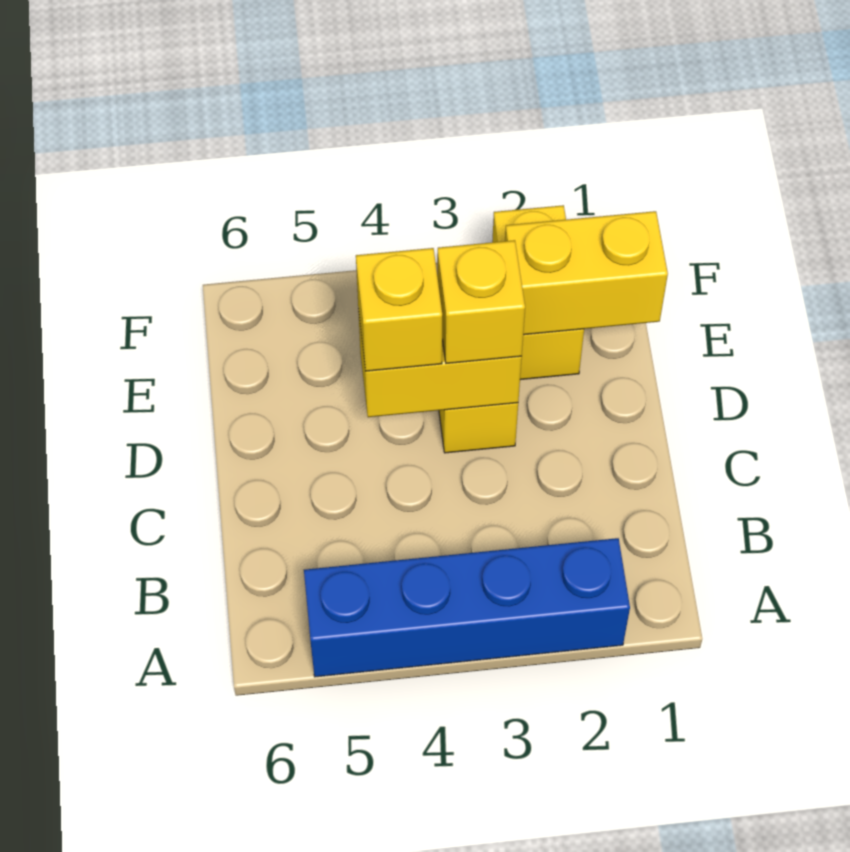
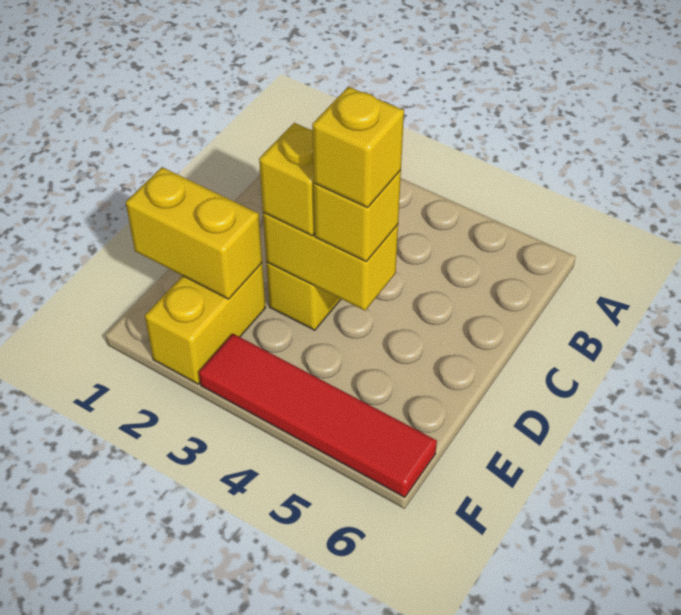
blue brick A2:A5 level 1 -> none
none -> yellow brick D4 level 4
none -> red tile F3:F6 level 1

